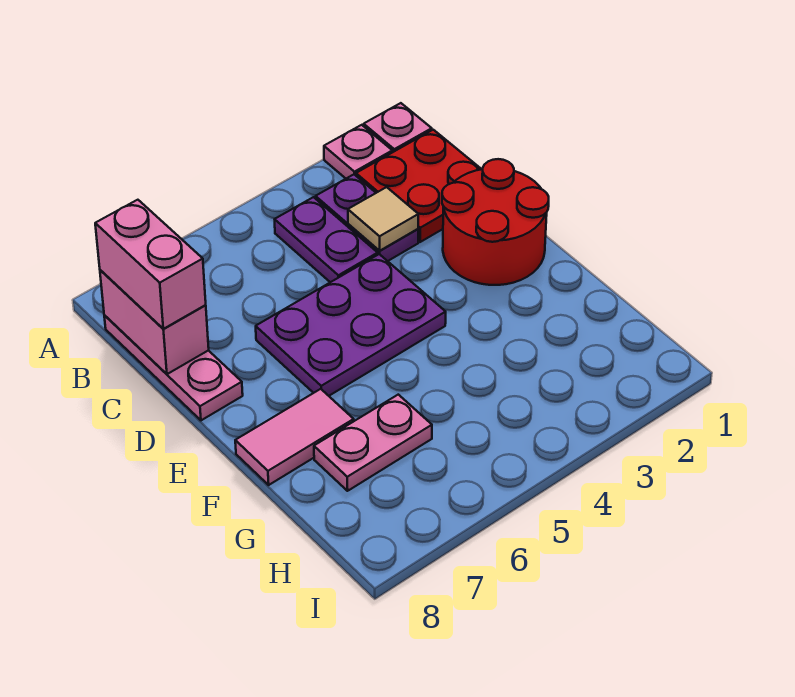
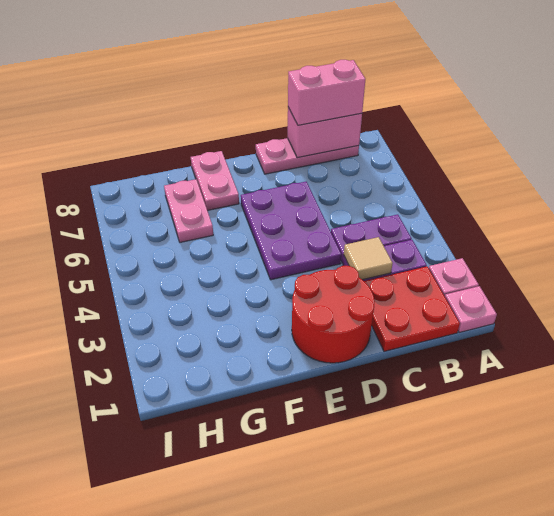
pink tile F7:F8 level 1 -> pink plate F7:F8 level 1

